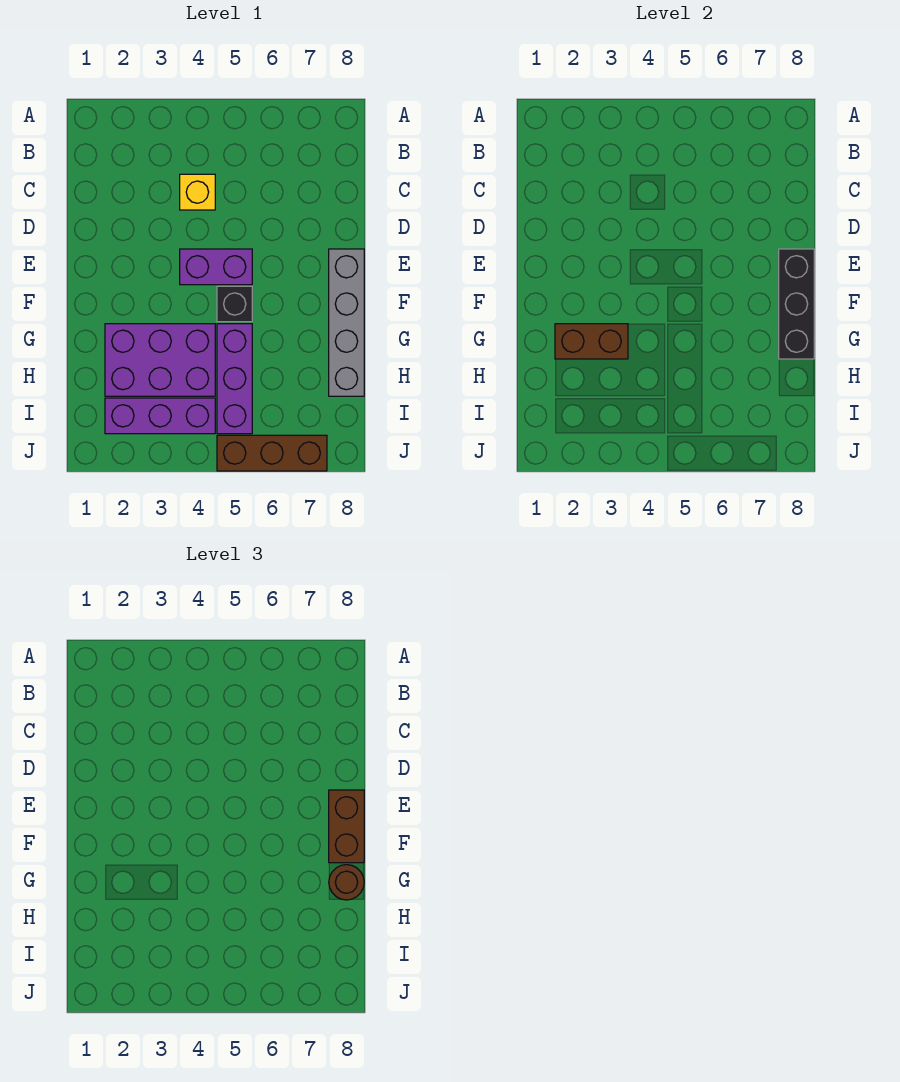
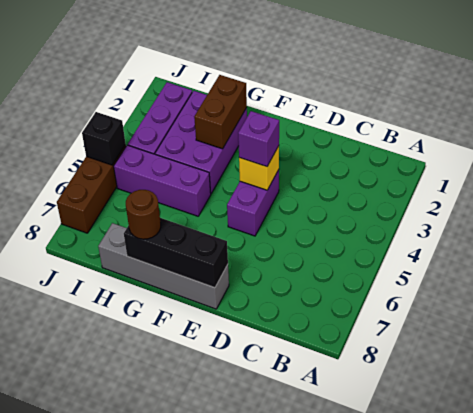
yellow brick C4 level 1 -> yellow brick E4 level 2
none -> purple brick E4 level 3
brown brick E8:F8 level 3 -> none
black brick F5 level 1 -> black brick J5 level 2

